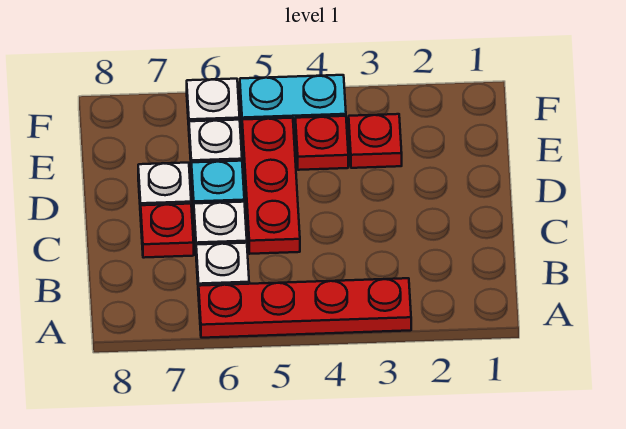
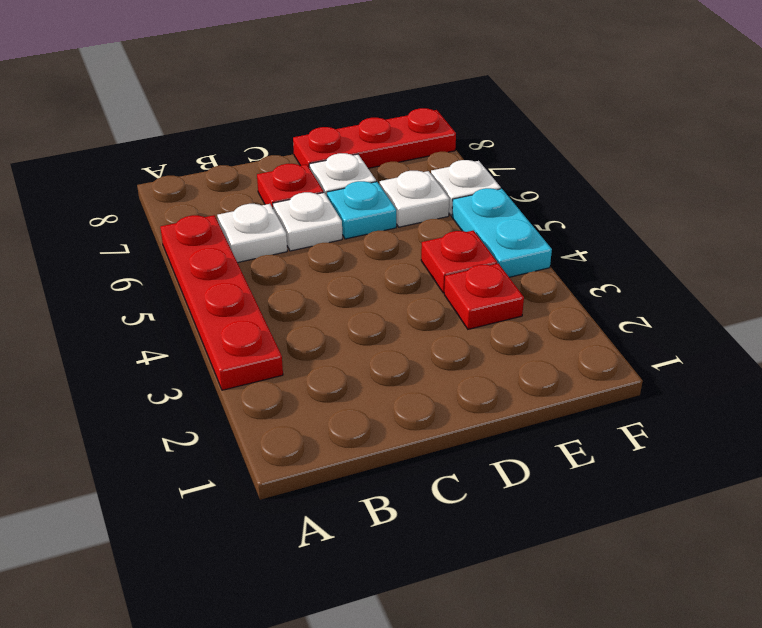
red plate C5:E5 level 1 -> red plate D8:F8 level 1

